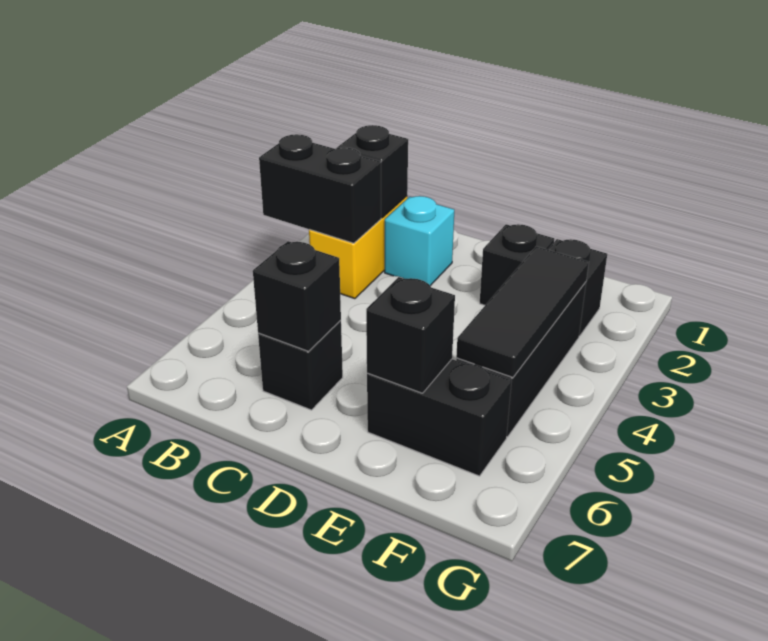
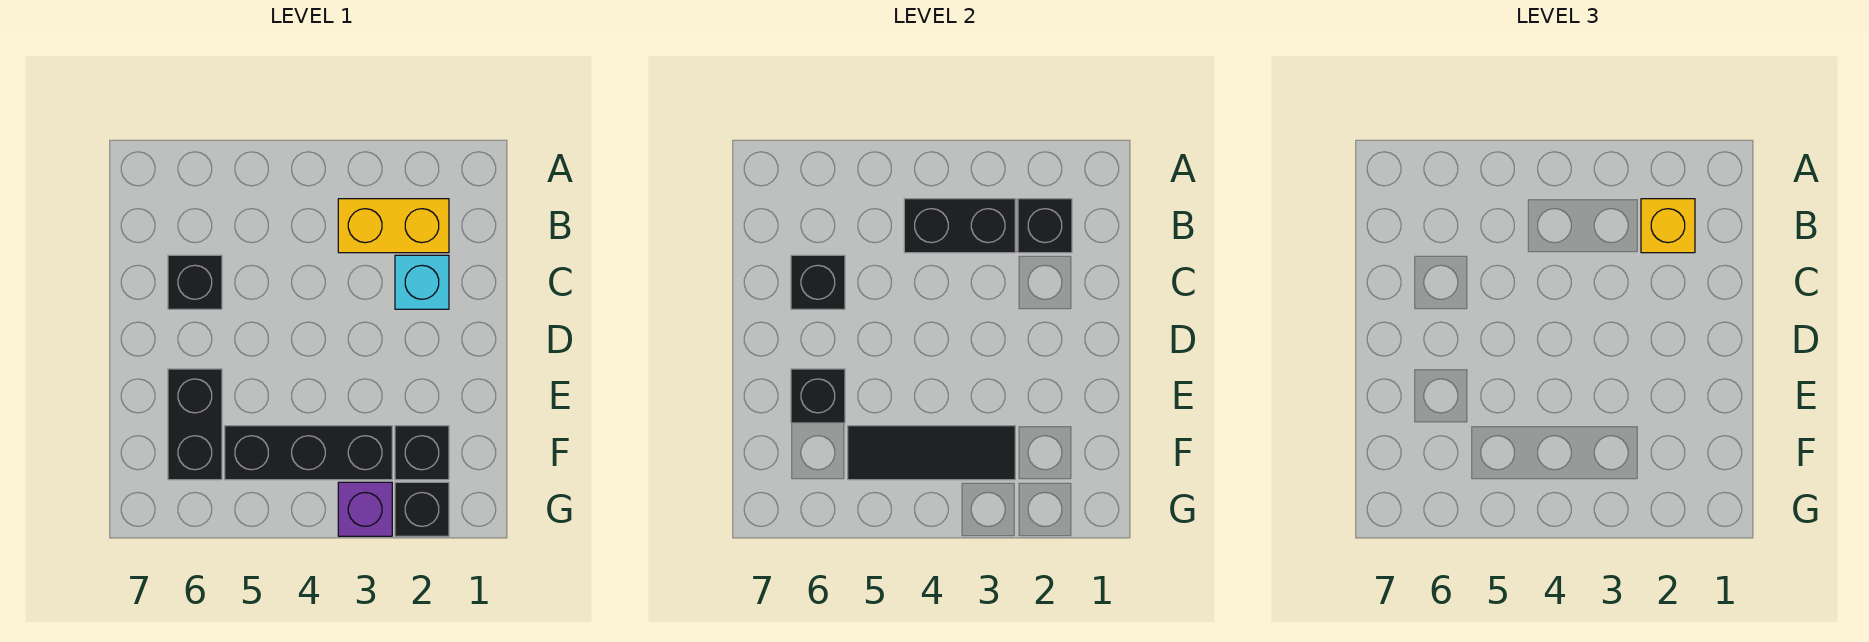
black brick A3:B3 level 2 -> black brick B3:B4 level 2
none -> yellow brick B2 level 3
black brick E2 level 1 -> black brick G2 level 1
none -> purple brick G3 level 1

